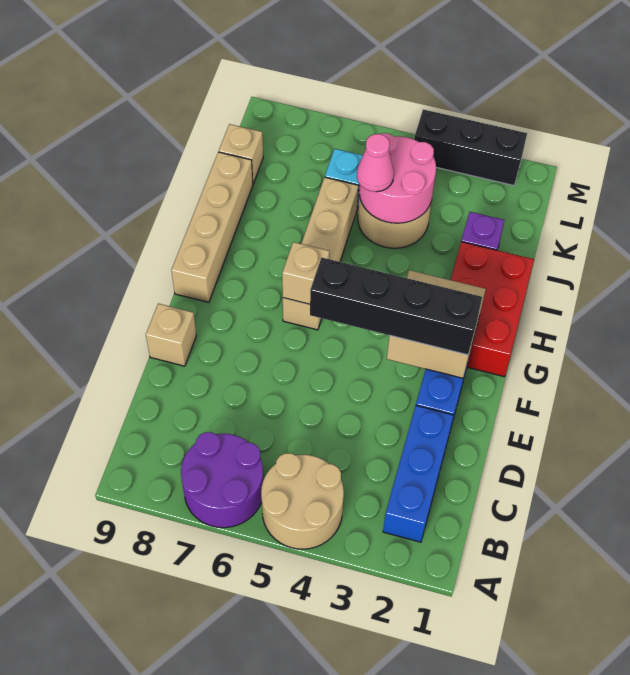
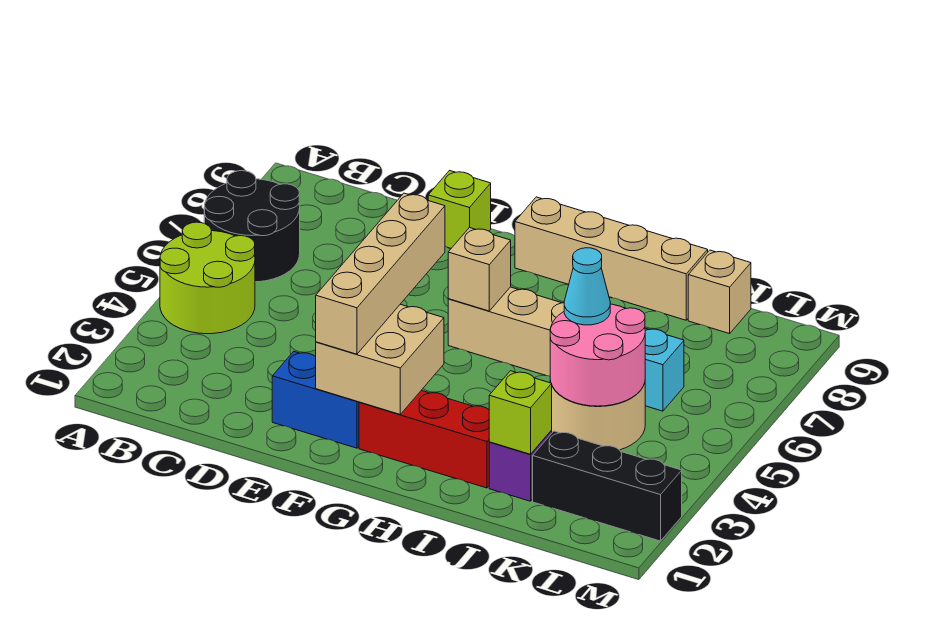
tan round brick A4:B5 level 1 -> lime round brick A4:B5 level 1
purple round brick A6:B7 level 1 -> black round brick A6:B7 level 1
blue brick B2:D2 level 1 -> none
tan brick E9 level 1 -> lime brick E9 level 1
black brick F2:F5 level 3 -> tan brick F2:F5 level 3
red brick G1:I2 level 1 -> red brick G2:I2 level 1
none -> lime brick J2 level 2
pink cone J5 level 3 -> cyan cone J5 level 3
black brick M2:M4 level 1 -> black brick K2:M2 level 1

